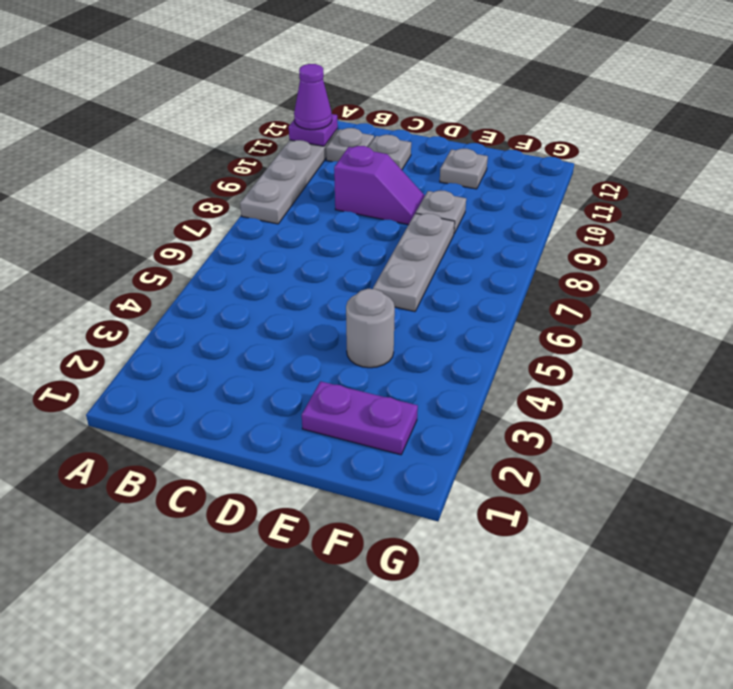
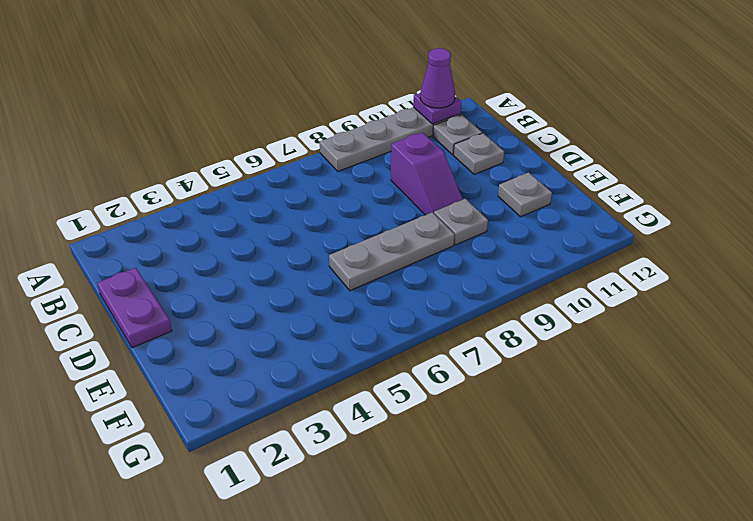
purple plate E2:F2 level 1 -> purple plate C1:D1 level 1
grey round brick E4 level 1 -> none

